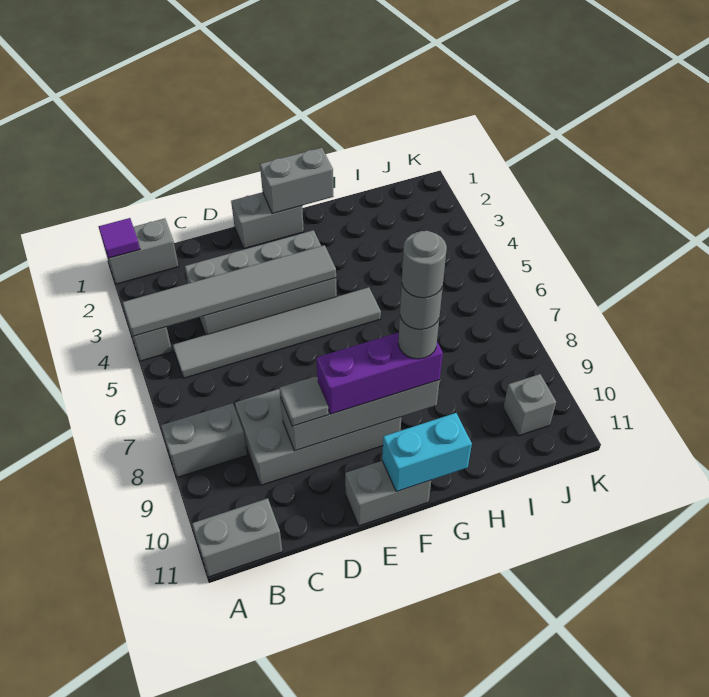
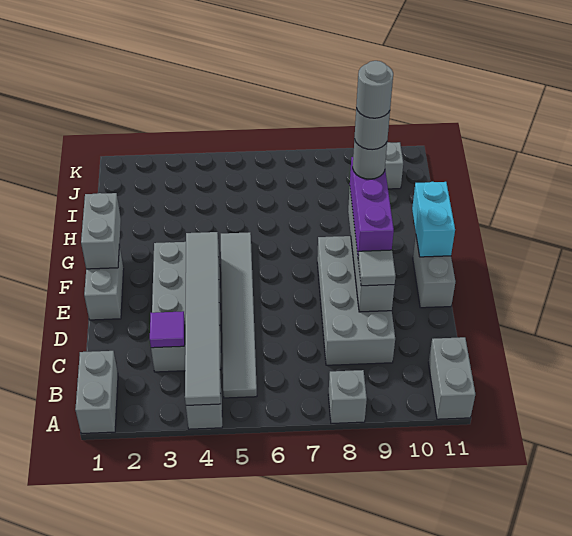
purple tile A1 level 2 -> purple tile C3 level 2
grey brick A8:B8 level 1 -> grey brick A8 level 1

